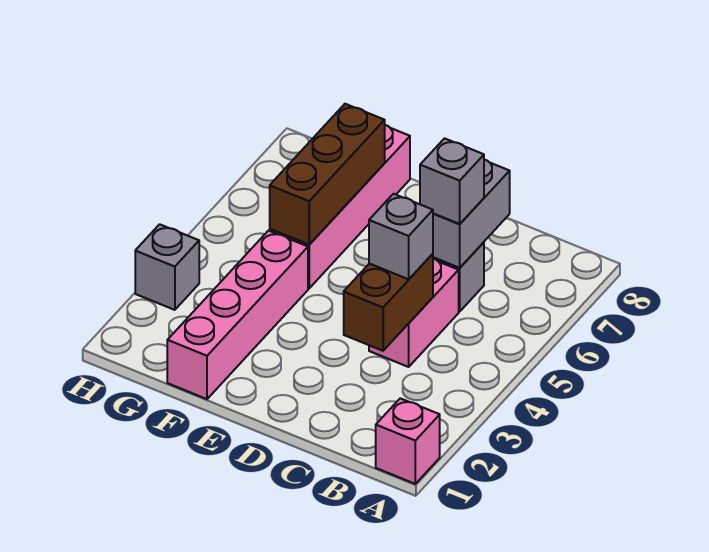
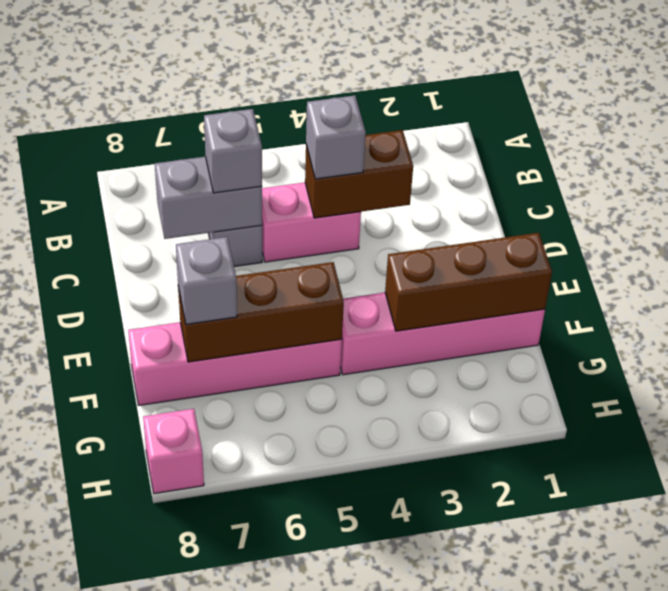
pink brick A1 level 1 -> pink brick H8 level 1
none -> brown brick F1:F3 level 2
grey brick H3 level 1 -> grey brick F7 level 3

